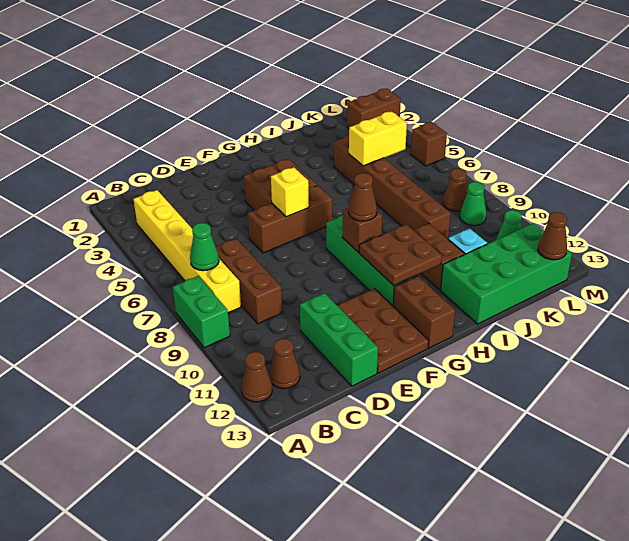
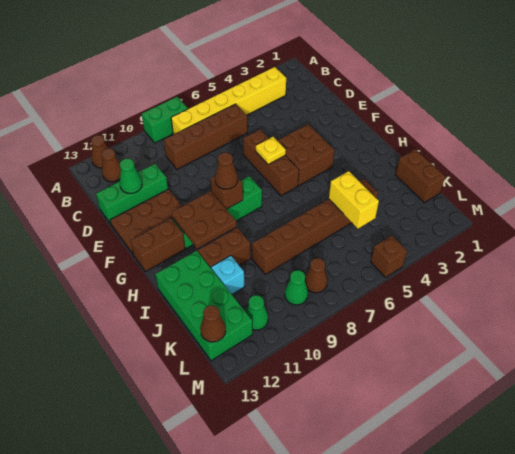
green cone B7 level 2 -> green cone D12 level 2
brown brick C7:C9 level 1 -> brown brick C6:C9 level 1
yellow brick F6 level 2 -> yellow plate F6 level 2
brown brick L2:M2 level 1 -> brown brick J1:K1 level 1

